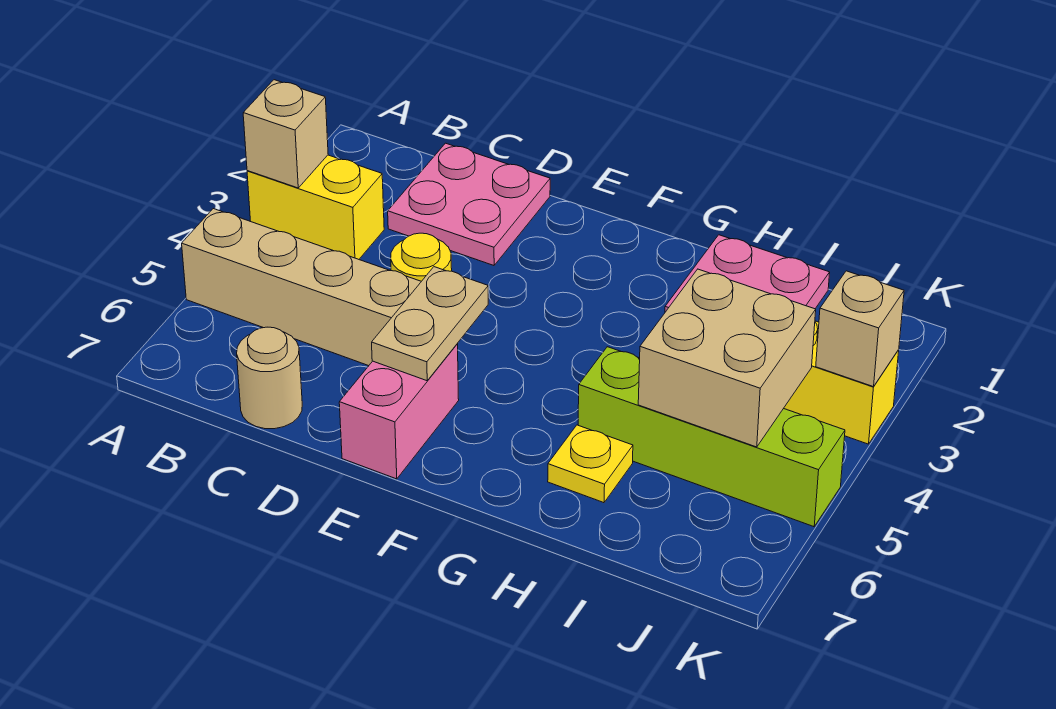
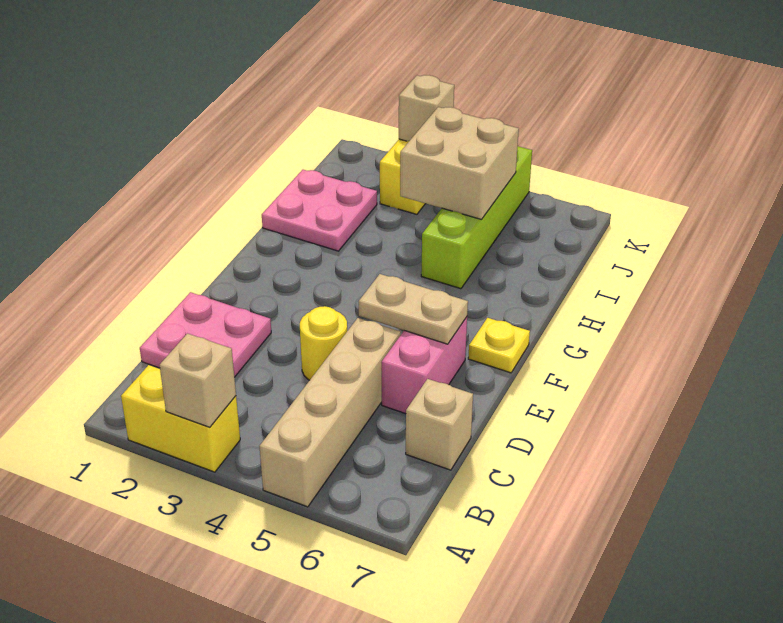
yellow brick A3:B3 level 1 -> yellow brick A2:A3 level 1
tan round brick C7 level 1 -> tan brick C7 level 1
pink brick E6:E7 level 1 -> pink brick D6:E6 level 1
yellow plate H6 level 1 -> yellow plate F7 level 1

